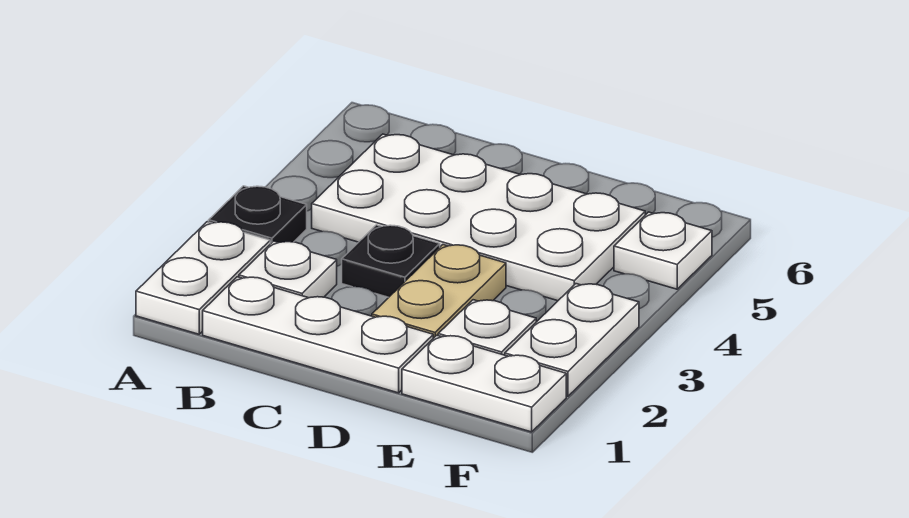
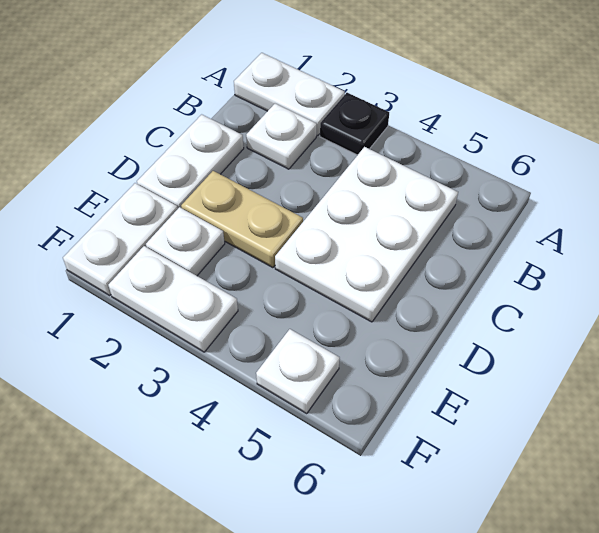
white plate B1:D1 level 1 -> white plate C1:D1 level 1
white plate B4:E5 level 1 -> white plate B4:D5 level 1
black plate C3 level 1 -> none

